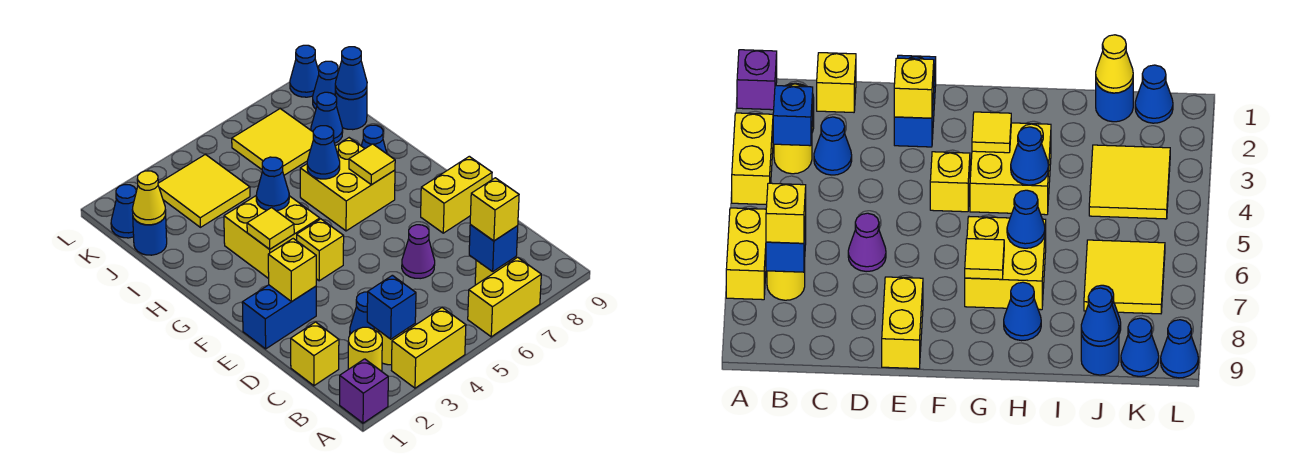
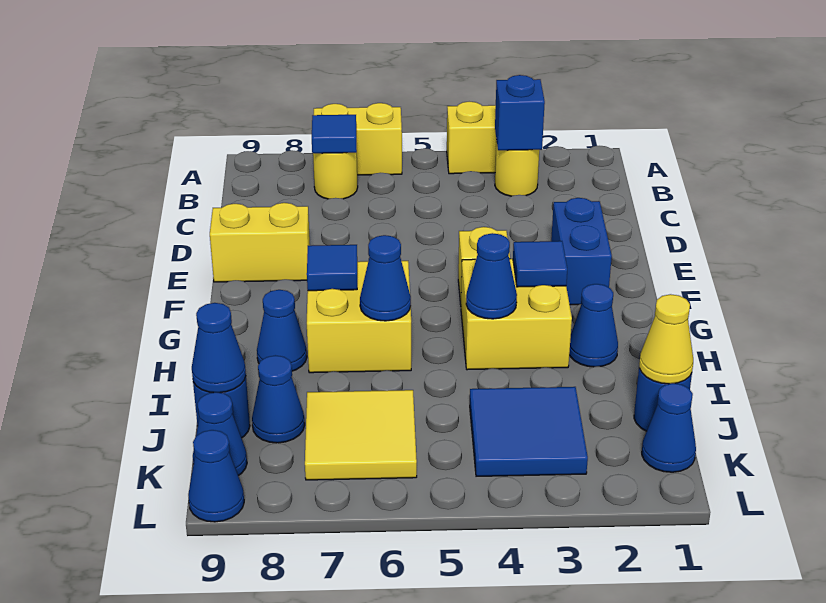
purple brick A1 level 1 -> none
yellow round brick B2 level 1 -> none
blue brick B7 level 2 -> blue tile B7 level 2
yellow brick B7 level 3 -> none
yellow brick C1 level 1 -> none
blue cone C3 level 1 -> blue cone H2 level 1
purple cone D6 level 1 -> none
blue brick E1:E2 level 1 -> blue brick E2:F2 level 1
yellow brick E2 level 2 -> none
yellow tile G3 level 2 -> blue tile G3 level 2
yellow tile G7 level 2 -> blue tile G7 level 2
yellow tile J3:K4 level 1 -> blue tile J3:K4 level 1

